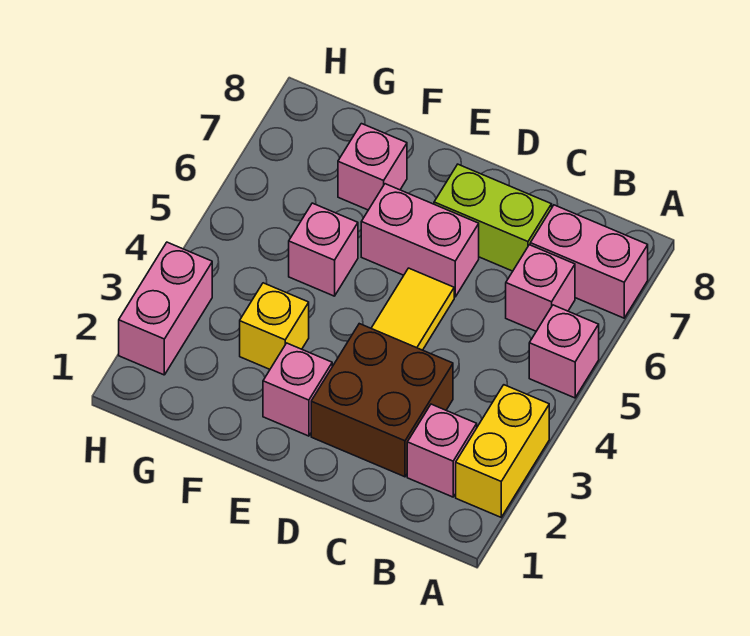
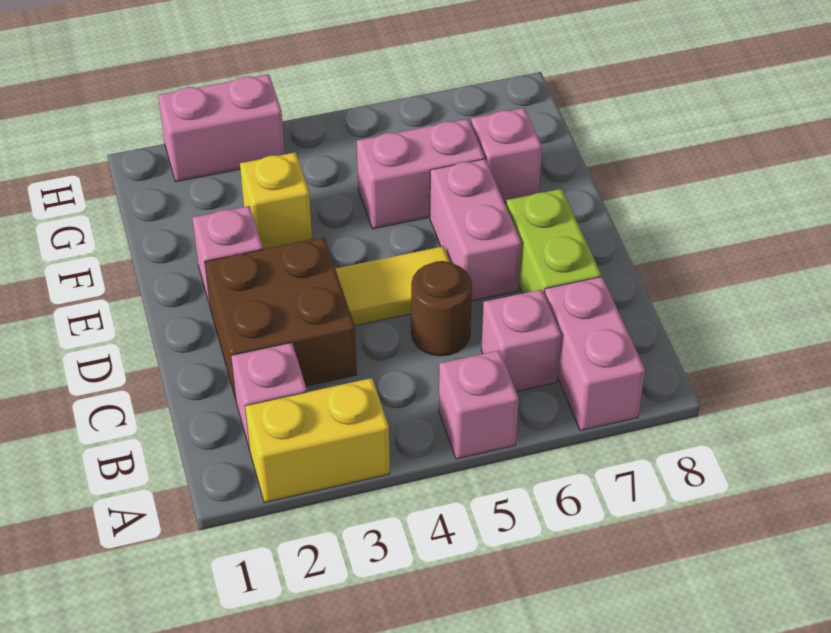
none -> brown round brick C5 level 1
pink brick F5 level 1 -> pink brick F5:F6 level 1

